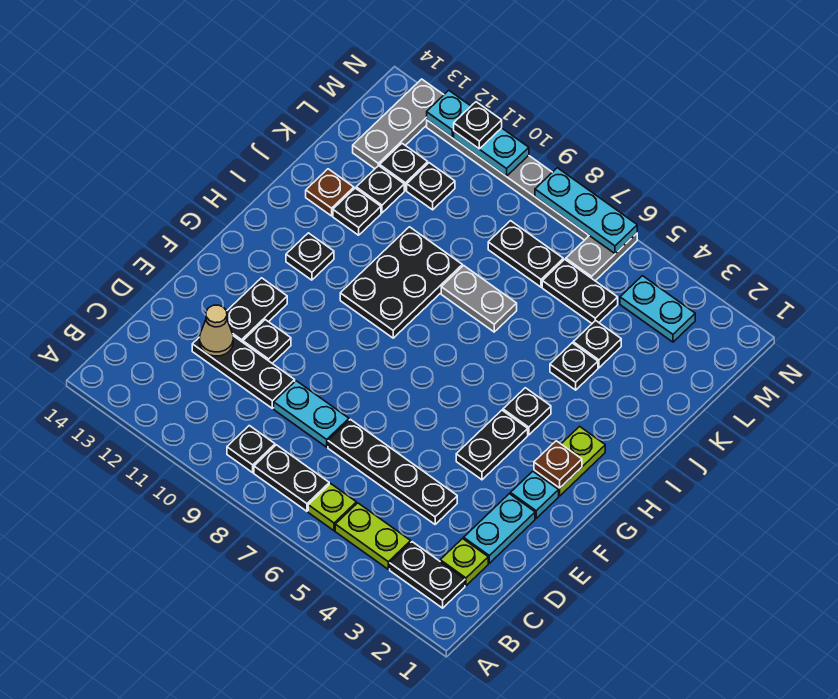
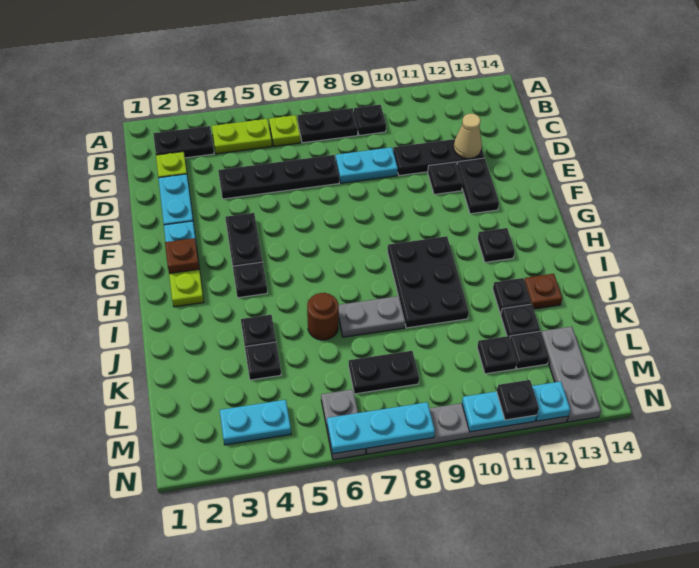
none -> brown round brick J6 level 1
black plate L5:L6 level 1 -> none

